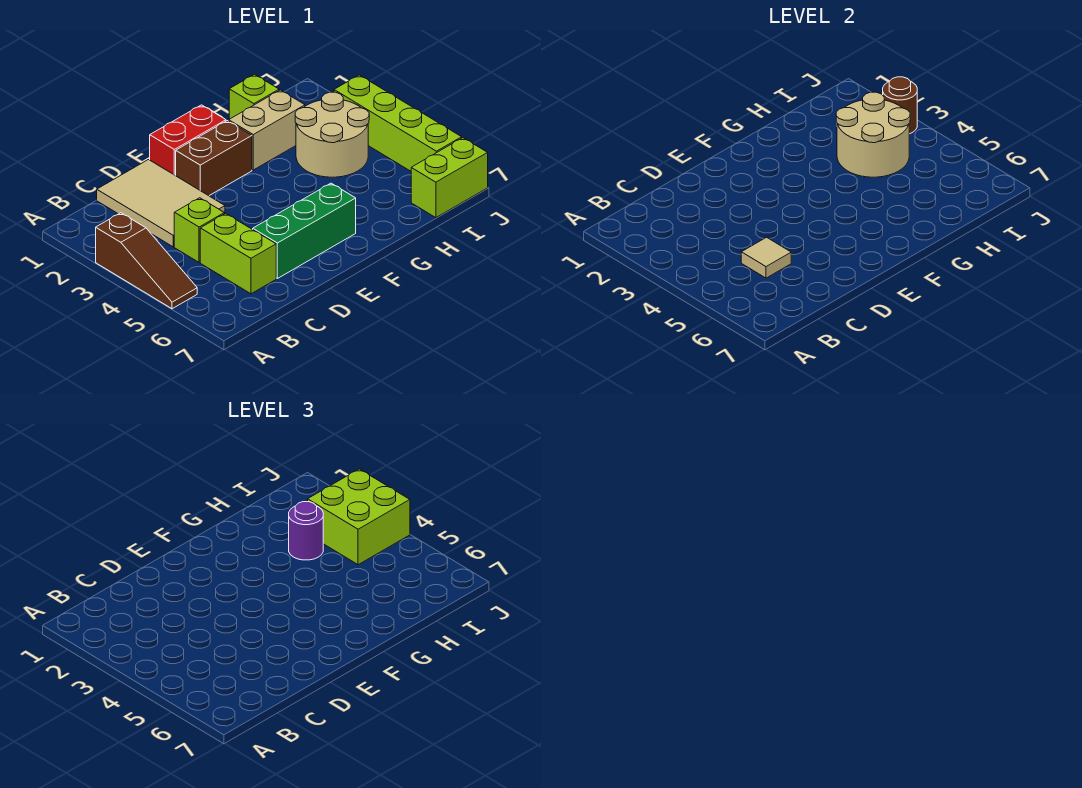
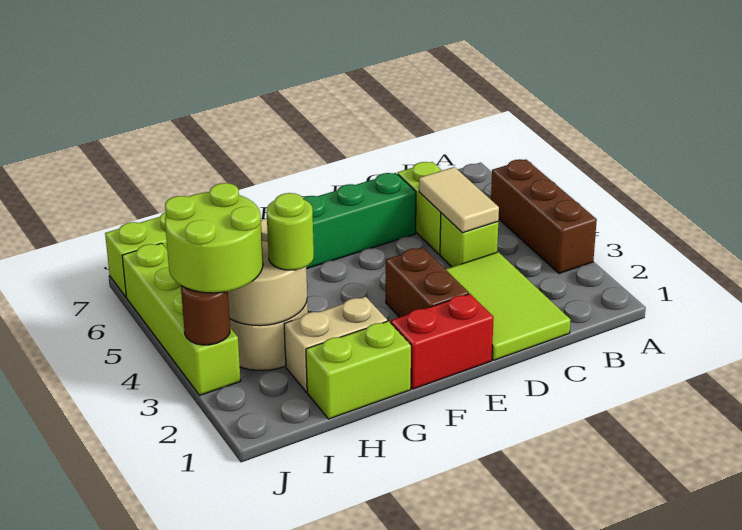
brown slope A3:A5 level 1 top 3 -> brown brick A3:A5 level 1
tan tile C1:D3 level 1 -> lime tile C1:D3 level 1
tan tile C5 level 2 -> tan tile C4:C5 level 2
brown brick E2:F2 level 1 -> brown brick E2:E3 level 1
lime brick H1 level 1 -> lime brick G1:H1 level 1
purple round brick H3 level 3 -> lime round brick H3 level 3
lime brick I3:J4 level 3 -> lime round brick I3:J4 level 3

